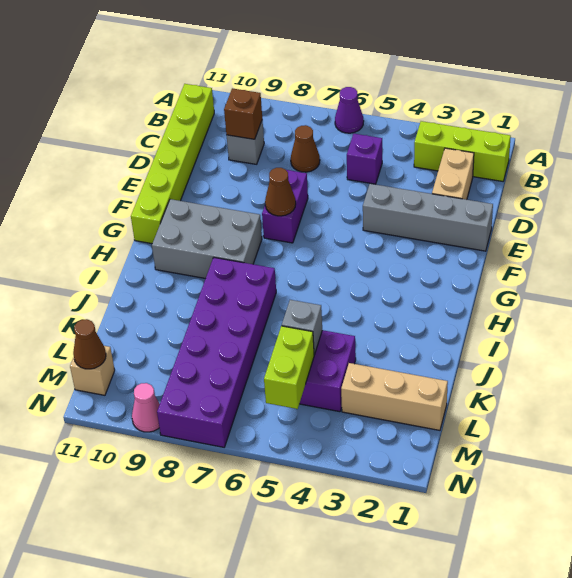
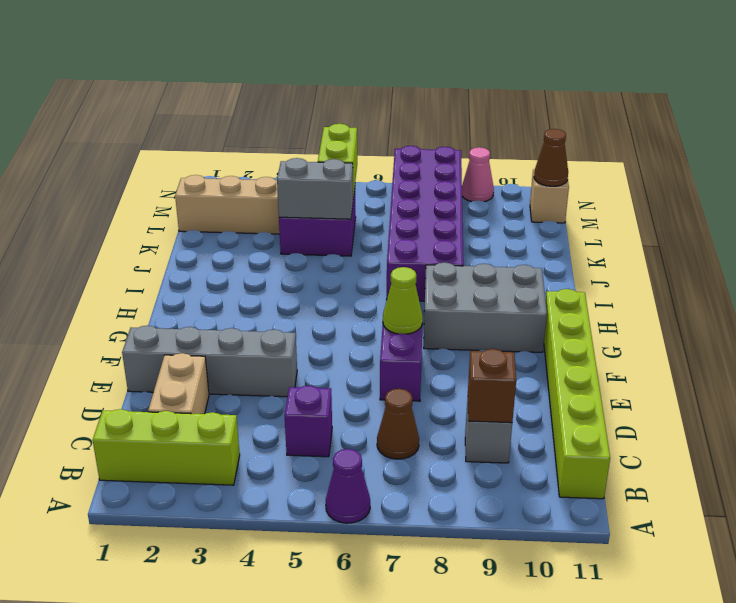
brown cone F7 level 2 -> lime cone F7 level 2
grey brick K5 level 2 -> grey brick K4:K5 level 2

